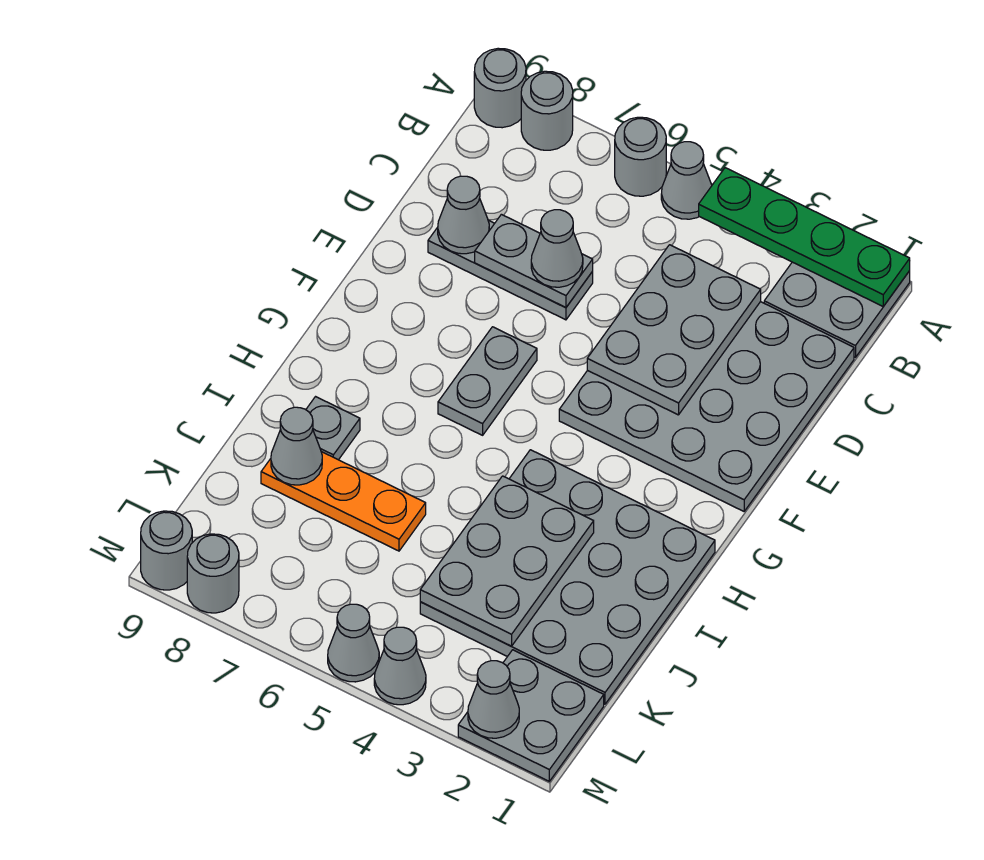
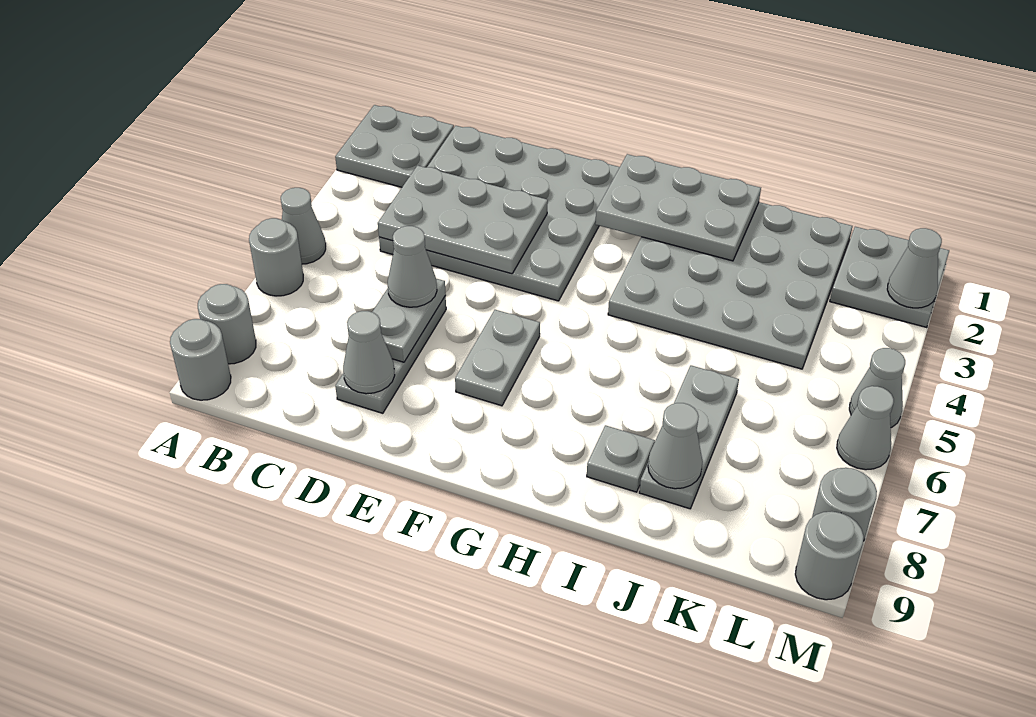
green plate A1:A4 level 2 -> none
grey plate F6:G6 level 1 -> grey plate F6:F7 level 1
grey plate I3:K4 level 2 -> grey plate G1:I2 level 2
orange plate J6:J8 level 1 -> grey plate J6:J8 level 1
grey cone M4 level 1 -> grey cone M6 level 1

